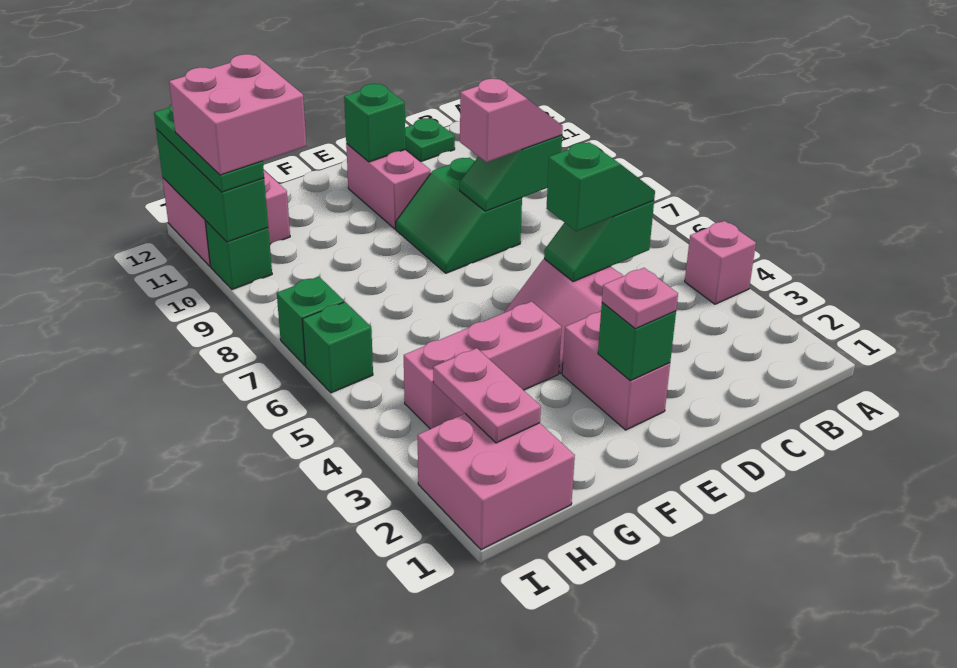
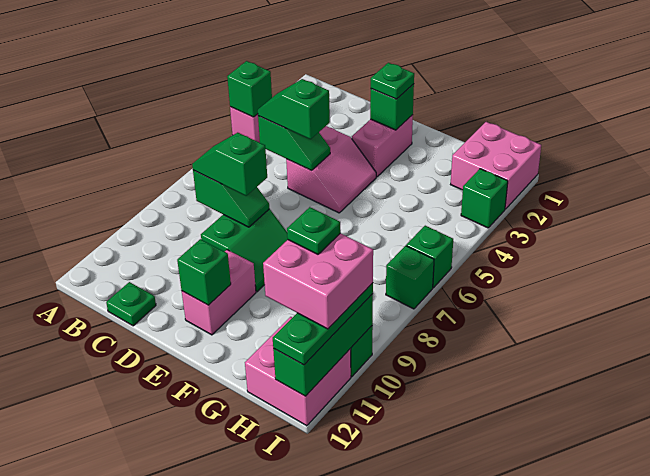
none -> green brick A4 level 2
pink slope C8:D8 level 3 top D -> green slope C8:D8 level 3 top D
pink plate E2 level 3 -> green plate E2 level 3
pink brick F4:H4 level 1 -> none
pink plate H2:H3 level 2 -> none
none -> green plate H10 level 5
none -> green brick I3 level 1

